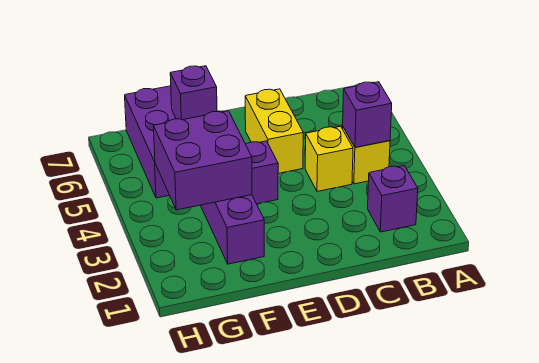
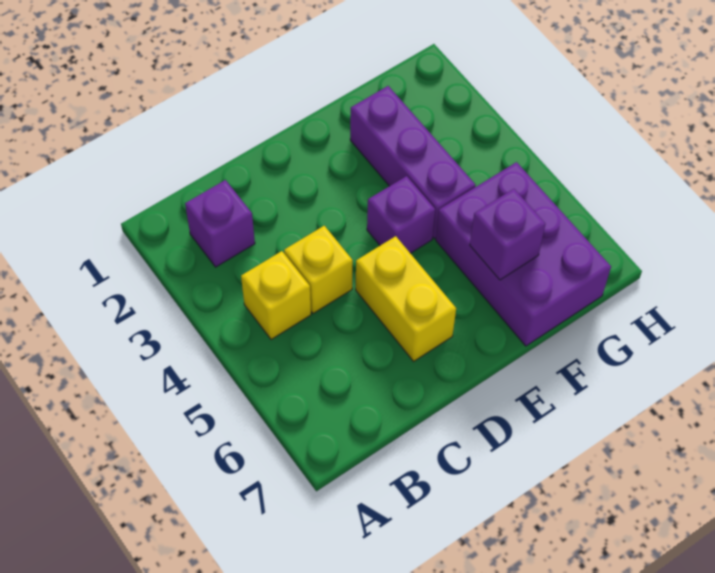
purple brick B4 level 2 -> none
purple brick F3:G4 level 2 -> none

